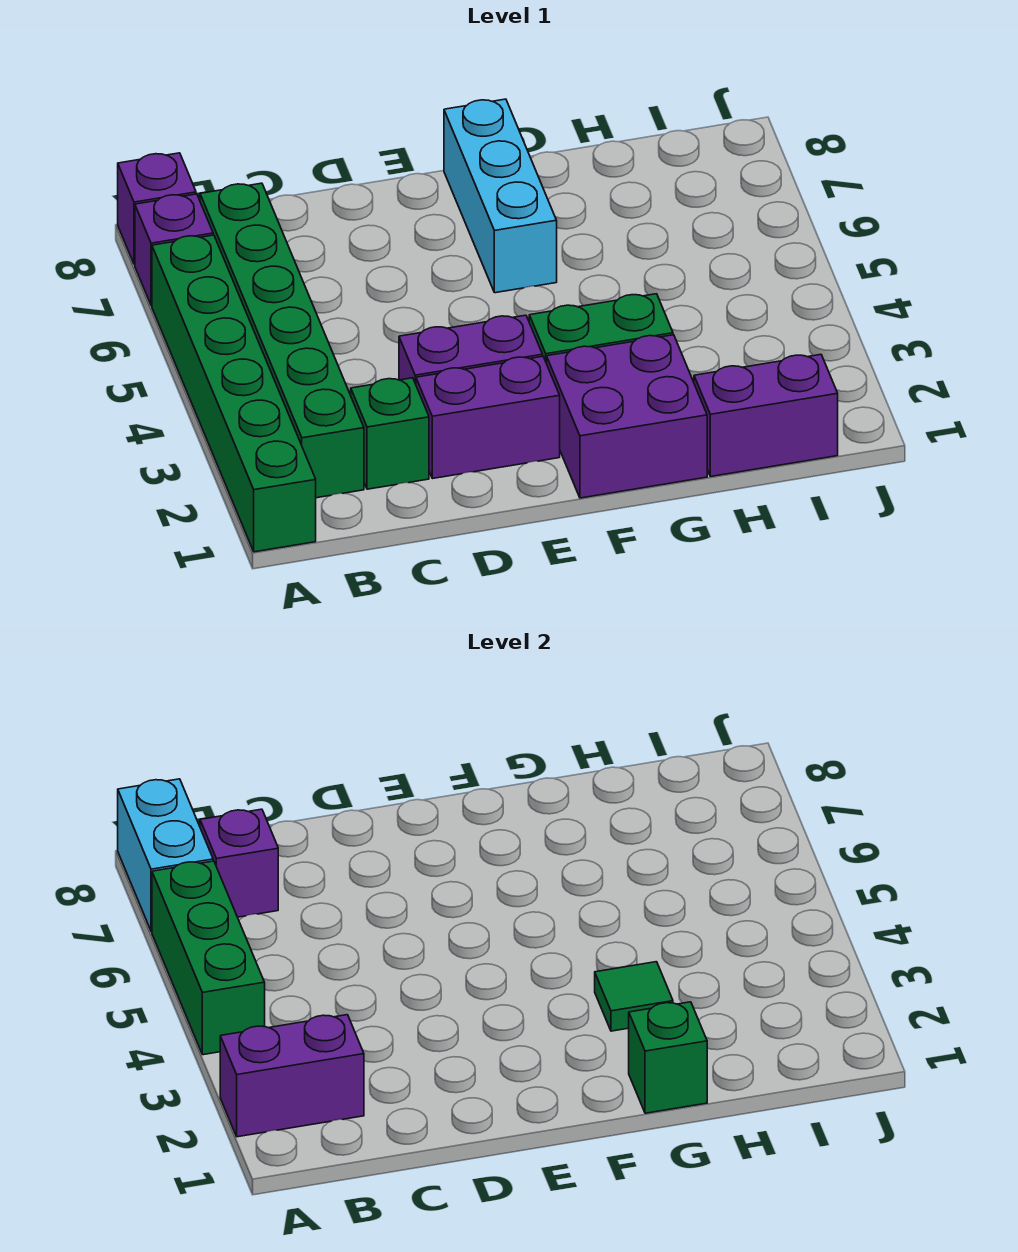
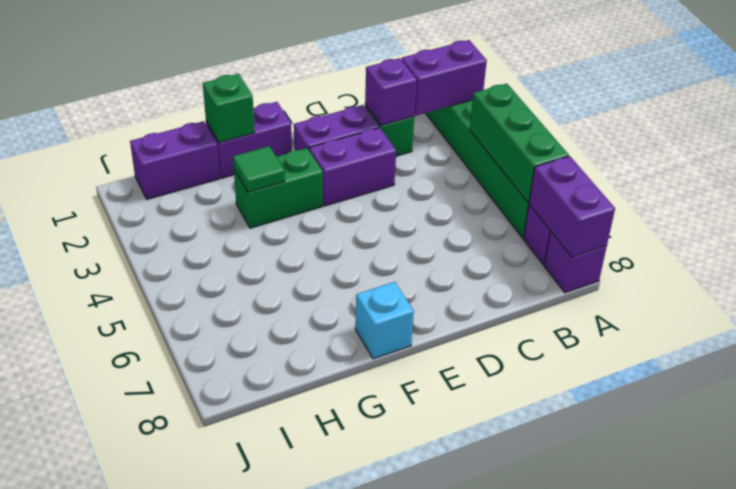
cyan brick A7:A8 level 2 -> purple brick A7:A8 level 2
green brick B2:B7 level 1 -> none
purple brick B7 level 2 -> purple brick C2 level 2
purple brick F1:G2 level 1 -> purple brick F1:G1 level 1
cyan brick F6:F8 level 1 -> cyan brick F8 level 1

